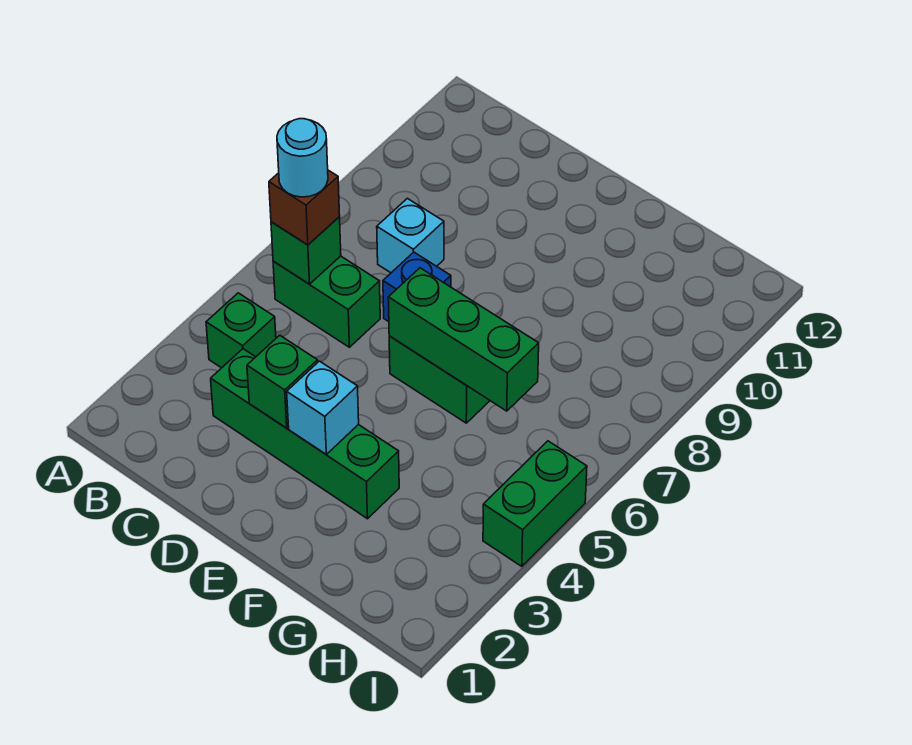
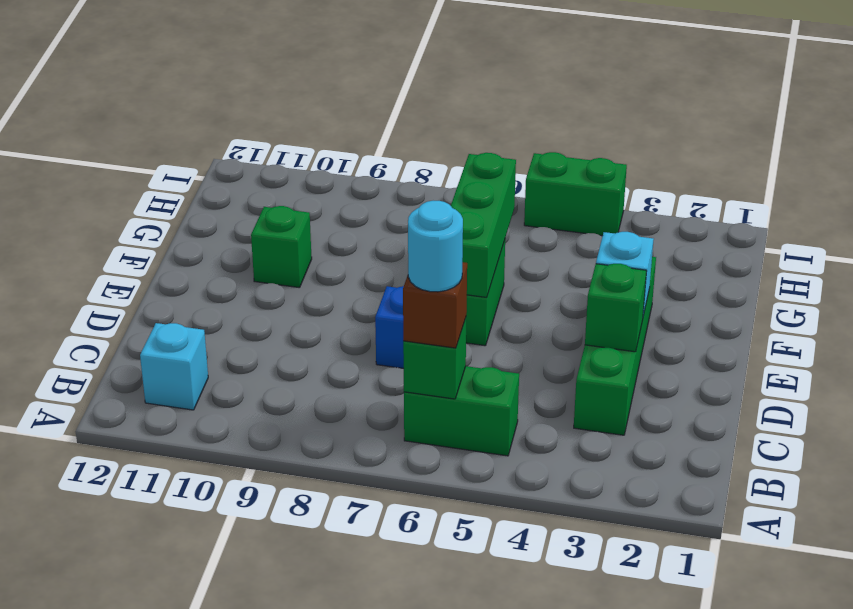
green brick B4 level 1 -> green brick F10 level 1
green brick B6:C6 level 1 -> green brick B5:B6 level 1
cyan brick C8 level 1 -> cyan brick B11 level 1

